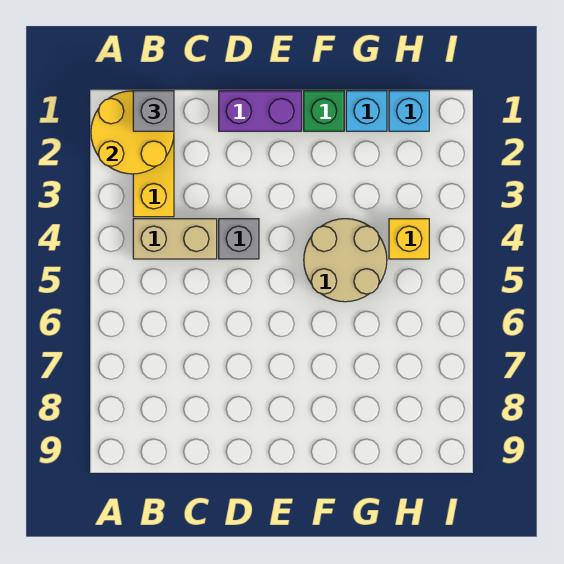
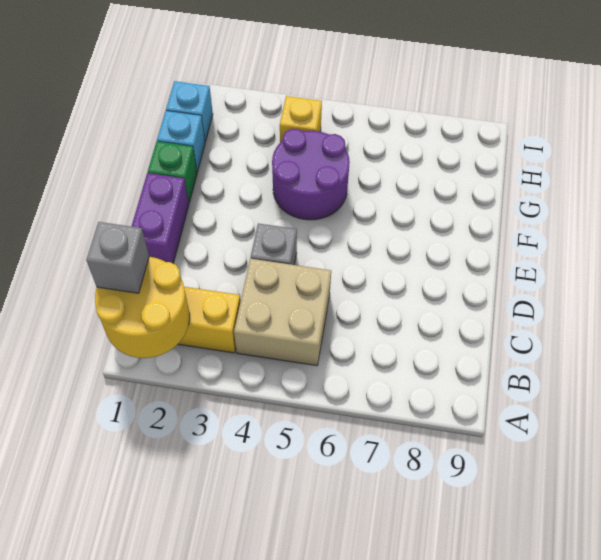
tan brick B4:C4 level 1 -> tan brick B4:C5 level 1
tan round brick F4:G5 level 1 -> purple round brick F4:G5 level 1

